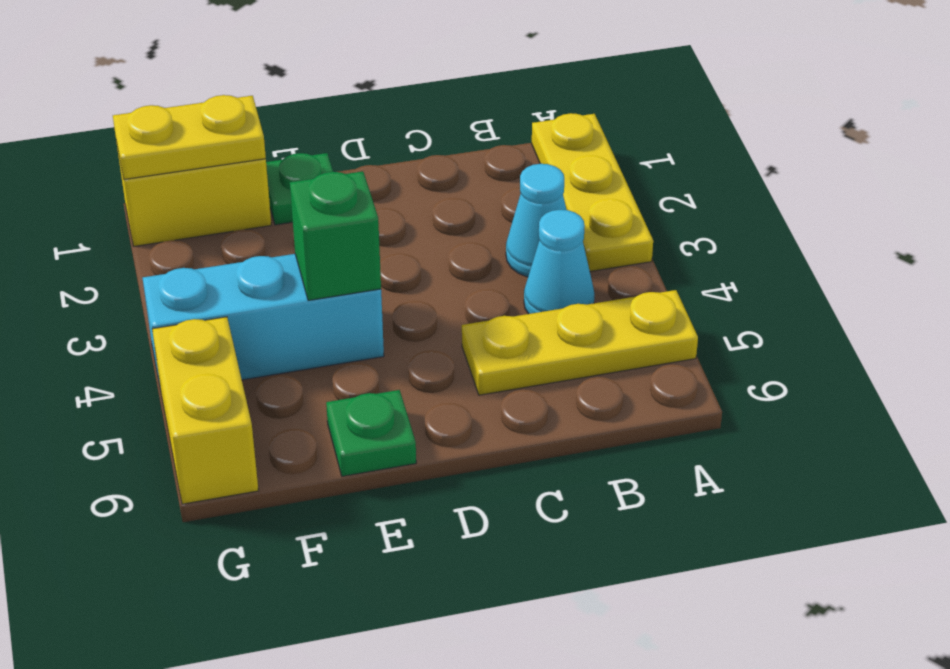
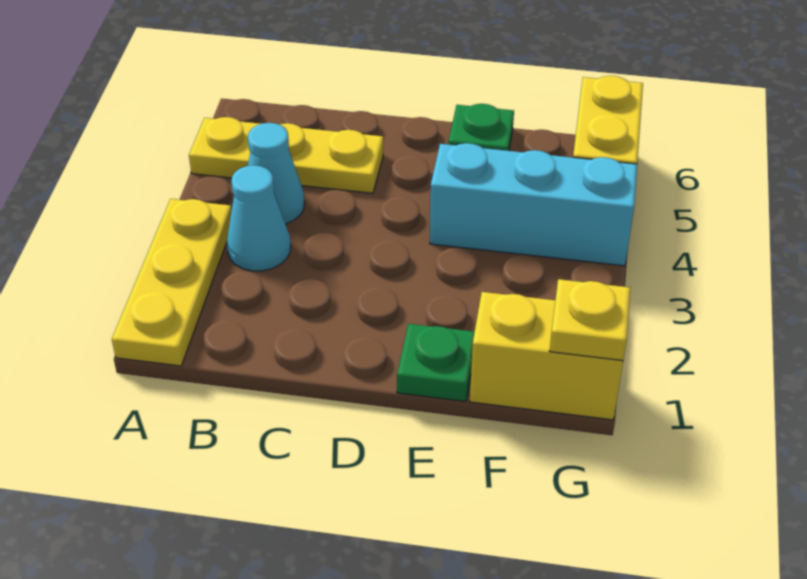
green brick E4 level 2 -> none
yellow plate F1:G1 level 2 -> yellow plate G1 level 2

